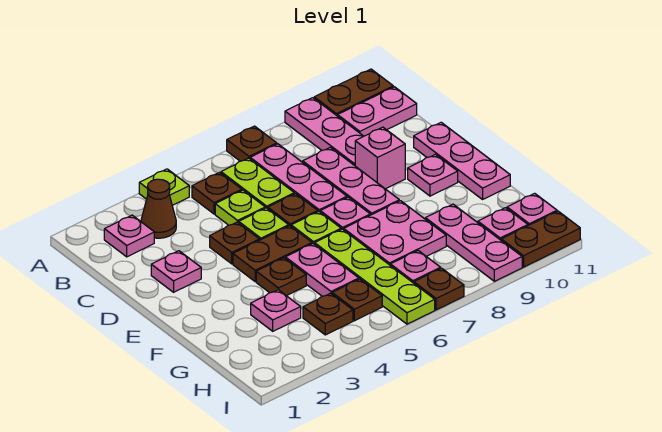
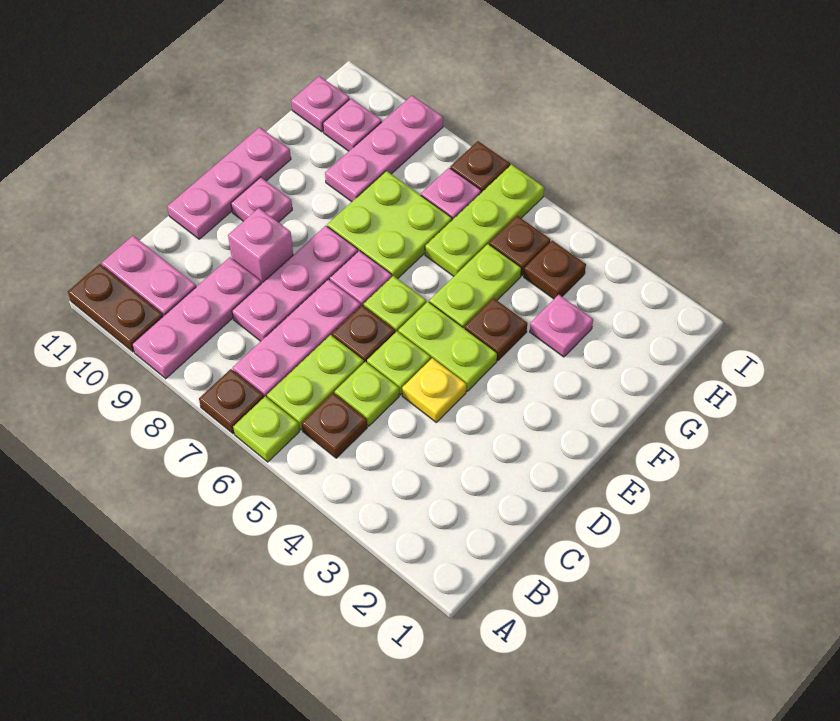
lime plate A4 level 1 -> lime plate A6 level 1
pink plate B2 level 1 -> none
brown cone B3 level 1 -> none
pink plate D2 level 1 -> none
brown plate D4 level 1 -> yellow plate D4 level 1
brown plate E4:E5 level 1 -> lime plate E4:E5 level 1
pink plate F5:G5 level 1 -> lime plate F5:G5 level 1
lime plate F6:I6 level 1 -> lime plate G6:I6 level 1
pink plate F7:G8 level 1 -> lime plate F7:G8 level 1
brown plate I10:I11 level 1 -> none

